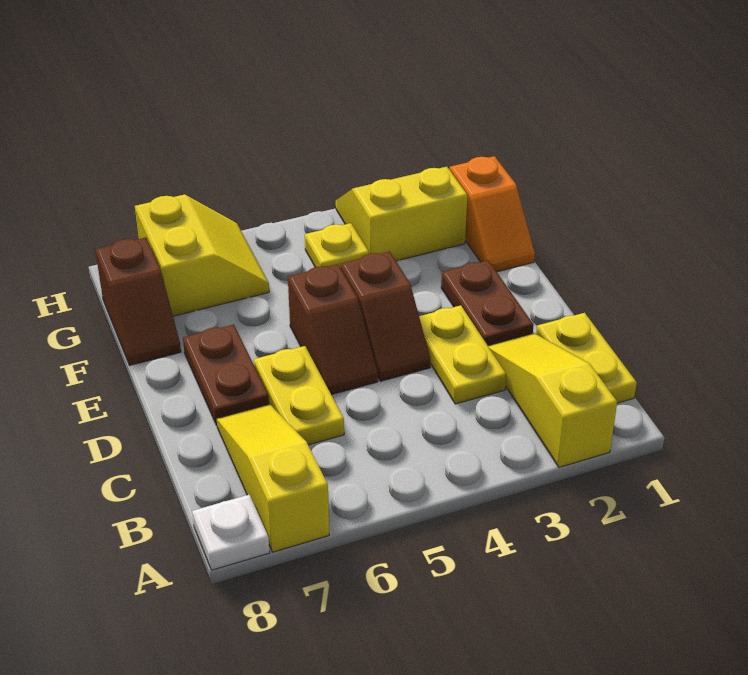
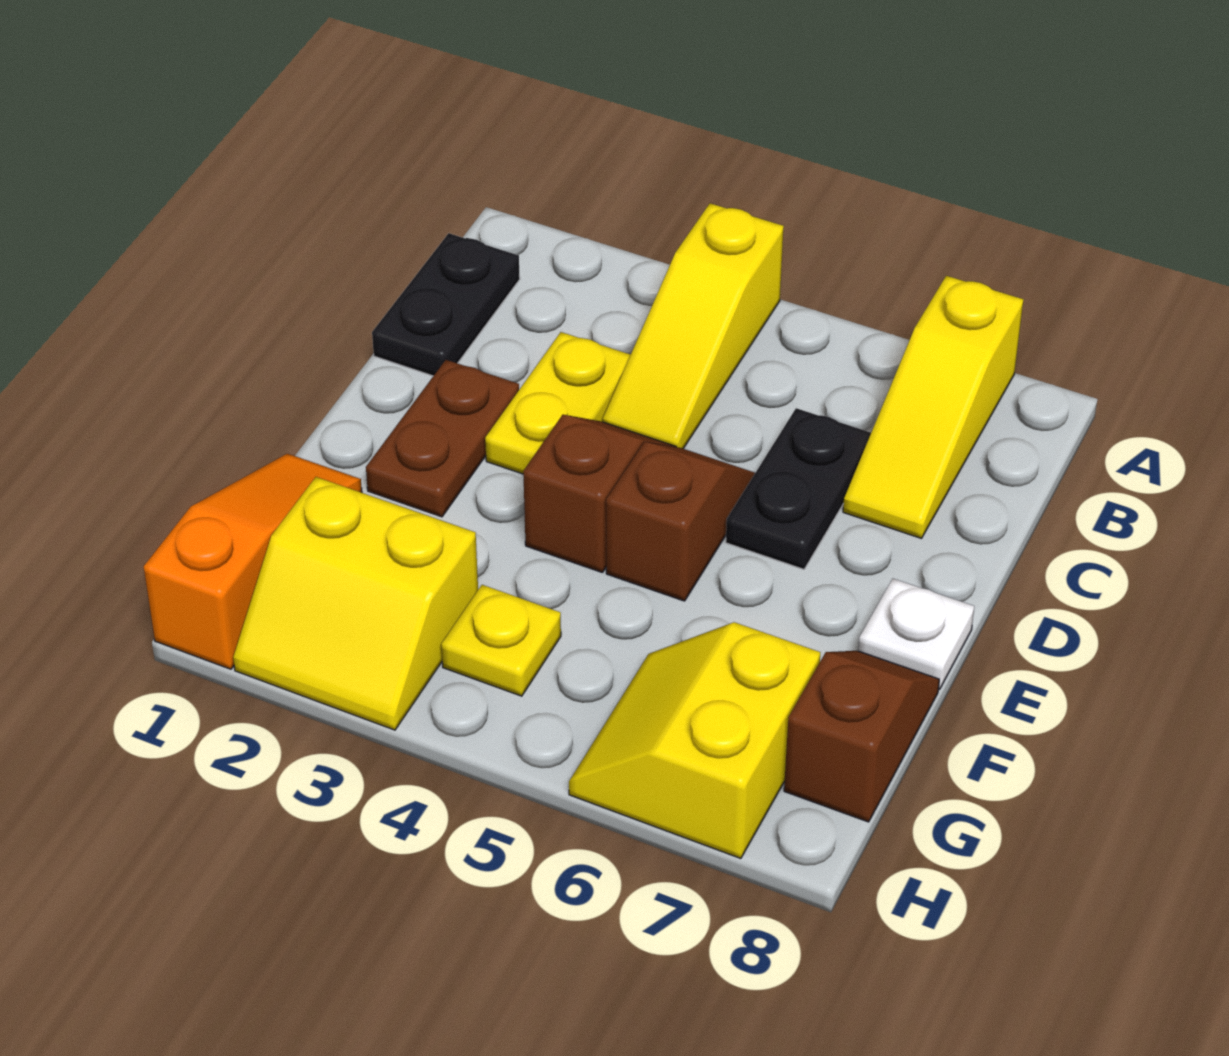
yellow slope A2:C2 level 1 top A -> yellow slope A4:C4 level 1 top A
white plate A8 level 1 -> white plate E8 level 1
yellow plate B1:C1 level 1 -> black plate B1:C1 level 1
yellow plate C6:D6 level 1 -> black plate C6:D6 level 1
brown plate D7:E7 level 1 -> none
orange slope F1:G1 level 1 top G -> orange slope F1:H1 level 1 top H

